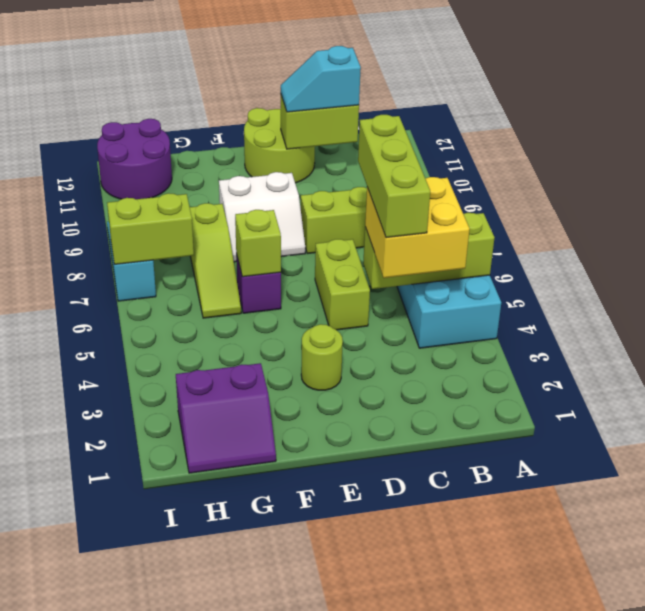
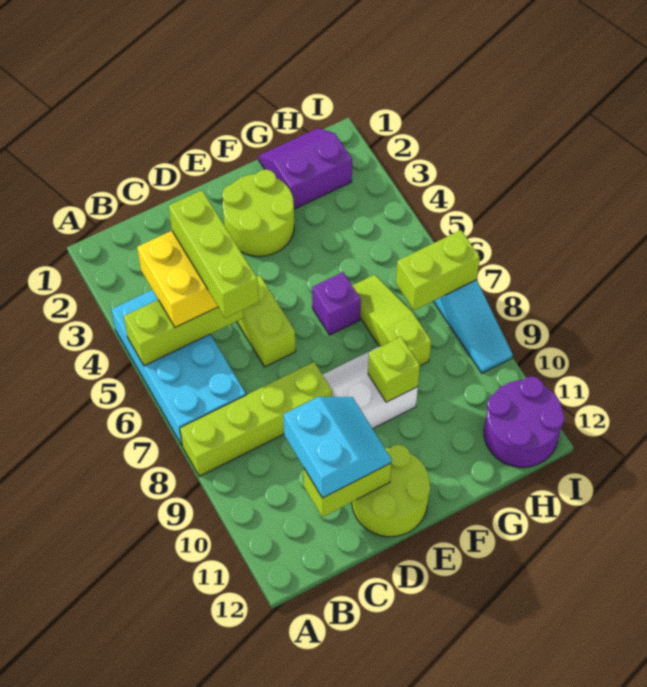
cyan slope C11:D11 level 3 top C -> cyan slope C10:D11 level 3 top C
lime round brick E3 level 1 -> lime round brick E2:F3 level 1
lime brick F6 level 2 -> lime brick F9 level 2

